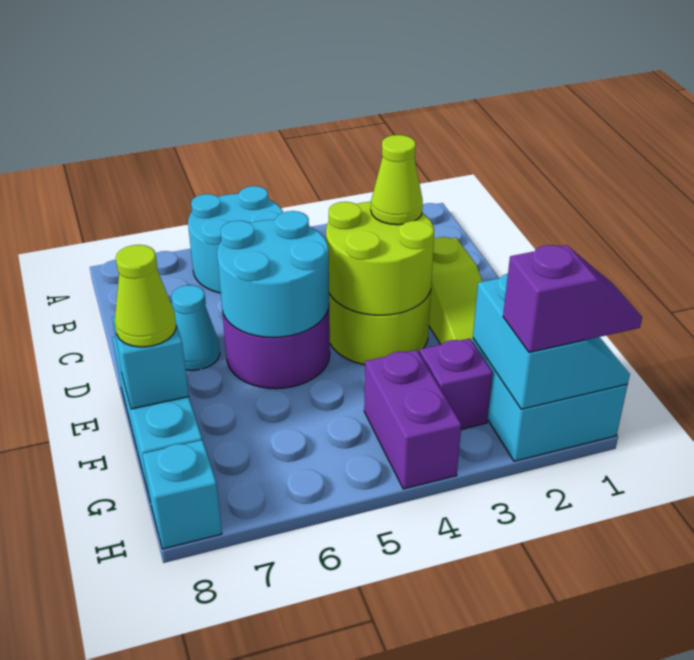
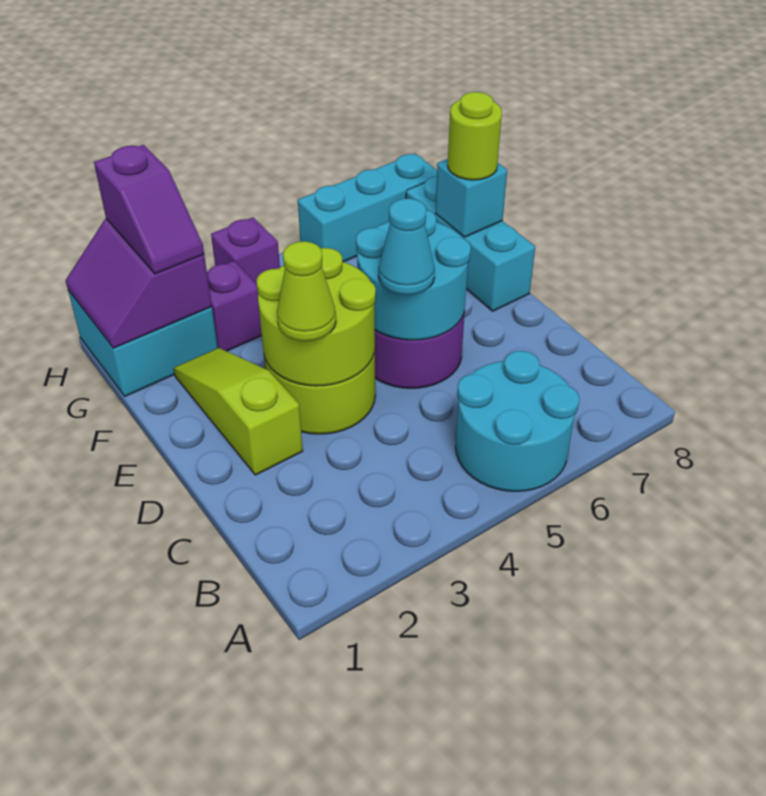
cyan cone D7 level 1 -> cyan cone D5 level 3
lime cone F8 level 3 -> lime round brick F8 level 3
cyan slope G1:H2 level 2 top 2 -> purple slope G1:H2 level 2 top 2
purple brick G4:H4 level 1 -> purple brick H4 level 1
purple slope H1:H2 level 3 top 2 -> purple slope G2:H2 level 3 top H
cyan brick H8 level 1 -> cyan brick H6:H8 level 1

